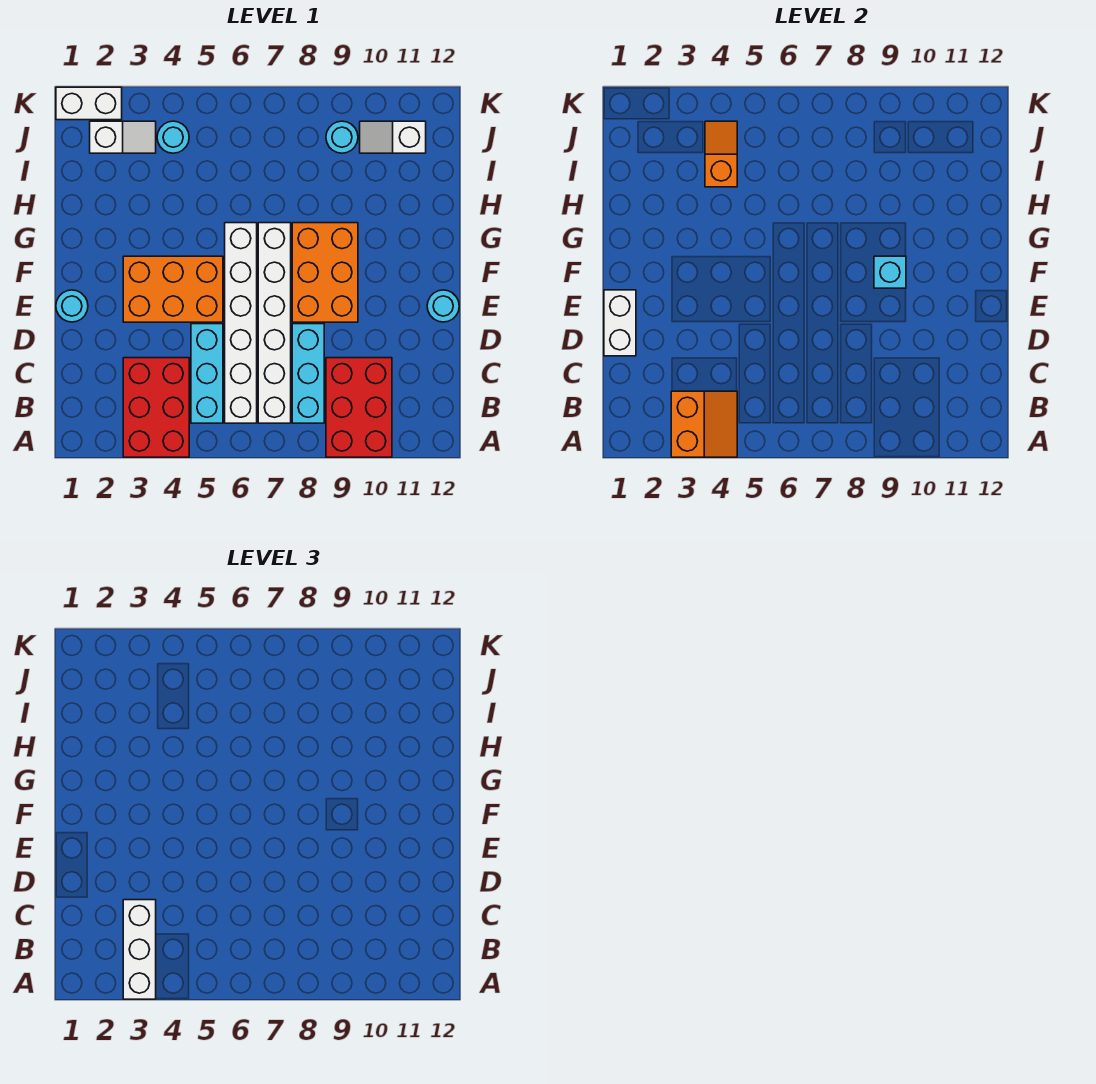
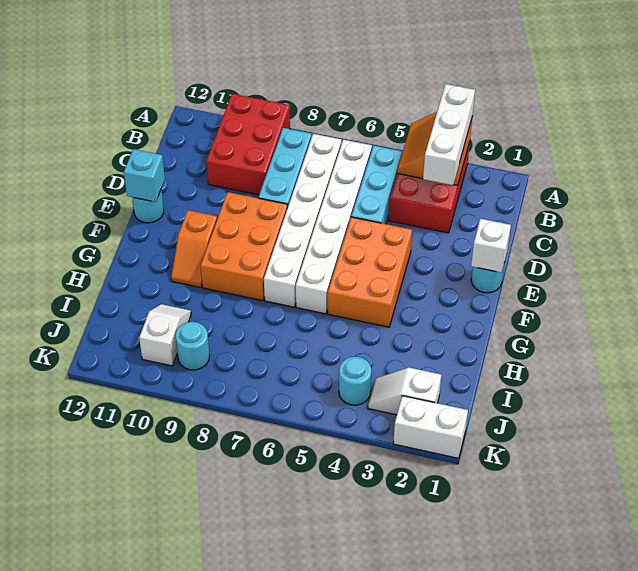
white brick D1:E1 level 2 -> white brick E1 level 2
orange brick E3:F5 level 1 -> orange brick E4:G5 level 1
cyan brick F9 level 2 -> cyan brick E12 level 2
orange slope I4:J4 level 2 top I -> orange slope F10:G10 level 1 top F
white slope J10:J11 level 1 top 11 -> white slope I10:J10 level 1 top J

